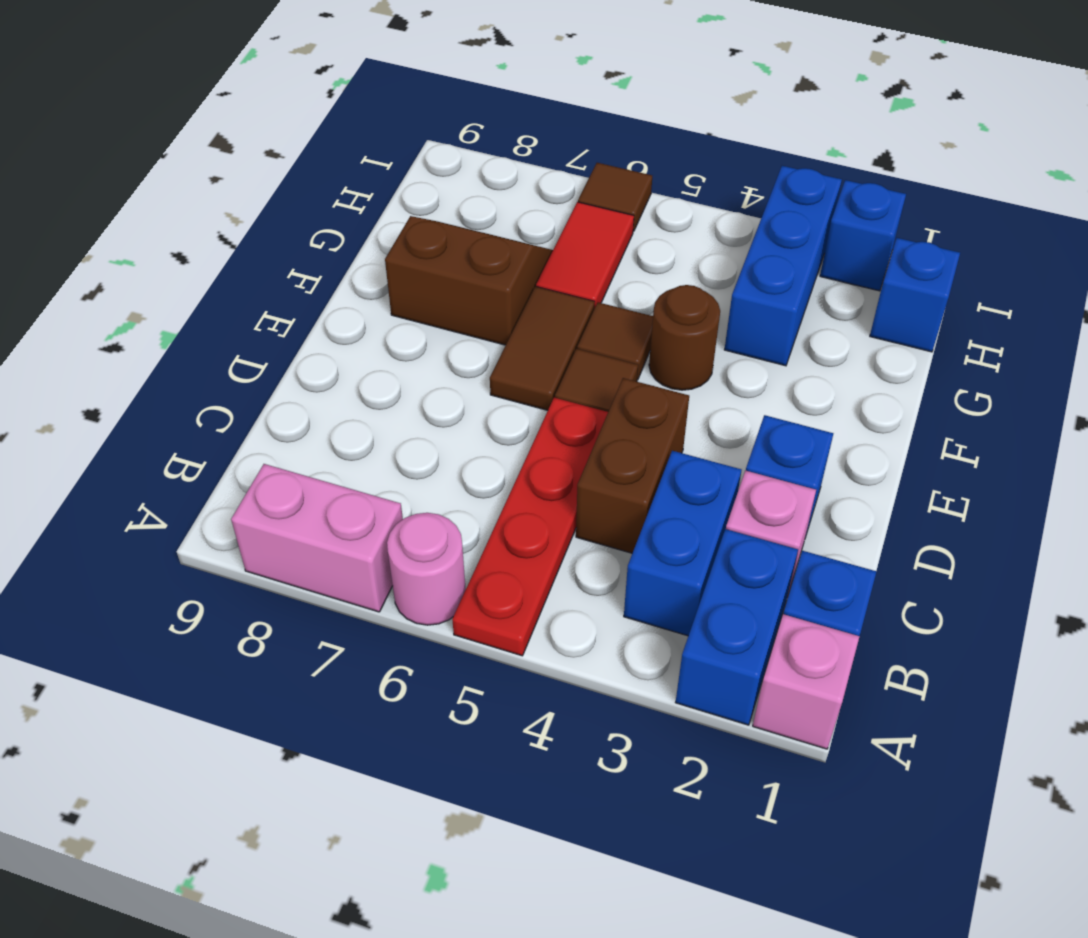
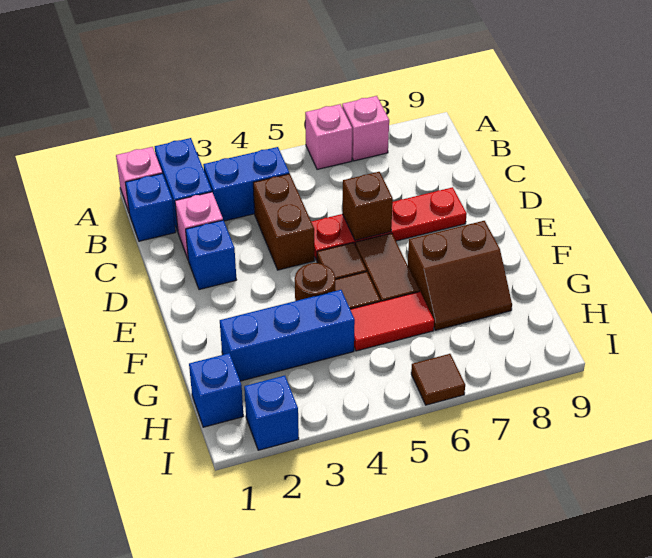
red plate A5:D5 level 1 -> red plate D5:D8 level 1
pink round brick A6 level 1 -> pink brick A6 level 1
pink brick A7:A8 level 1 -> pink brick A7 level 1
blue brick B3:C3 level 1 -> blue brick B3:B4 level 1
none -> brown brick D6 level 2
blue brick G3:I3 level 1 -> blue brick G2:G4 level 1
red tile G6:H6 level 1 -> red tile G5:G6 level 1

